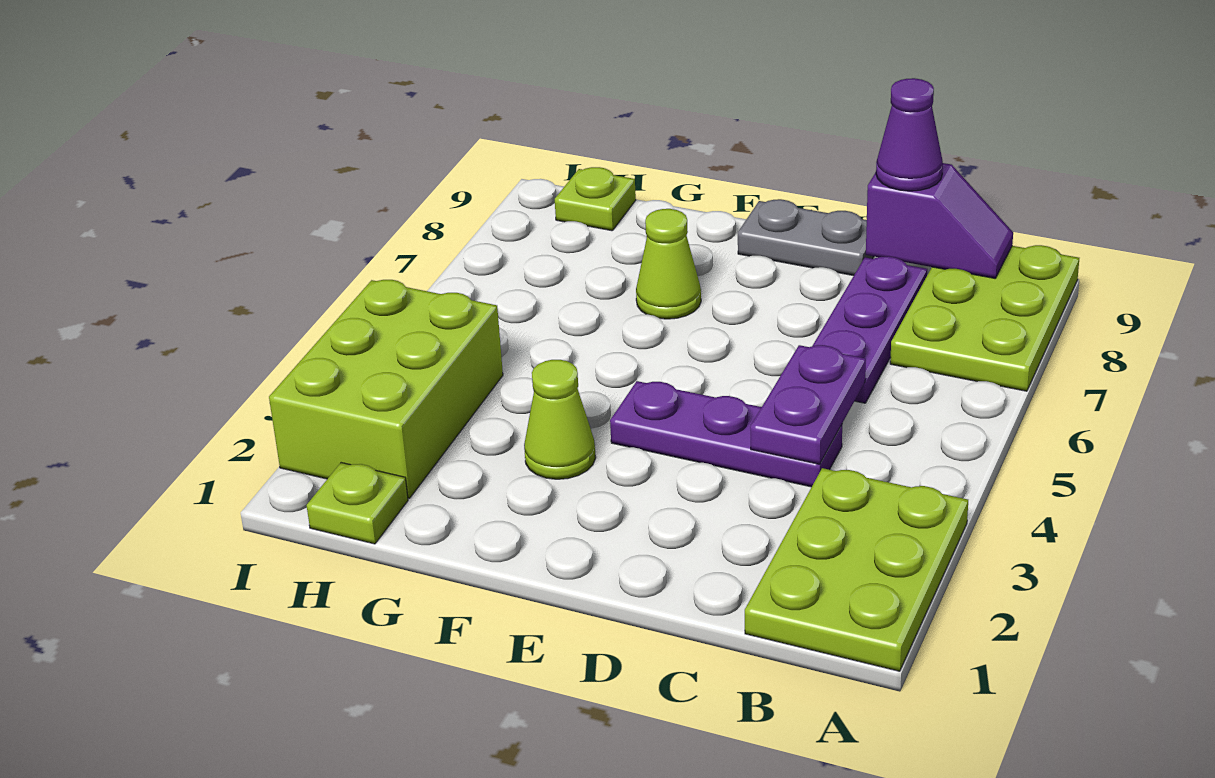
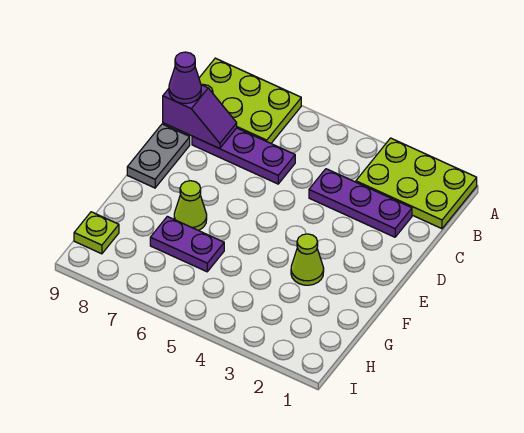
purple slope B9:C9 level 2 top C -> purple slope C8:C9 level 2 top 9
purple plate C4:E4 level 1 -> purple plate C2:C4 level 1
purple plate C4:C5 level 2 -> purple plate G6:G7 level 1
lime plate H1 level 1 -> none
lime brick H2:I4 level 1 -> none

